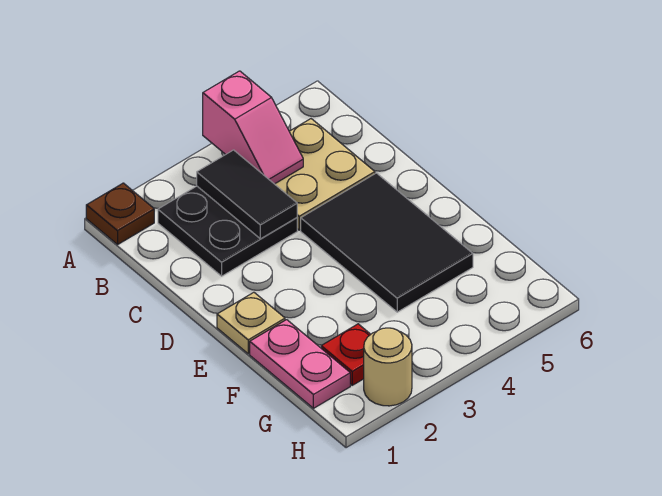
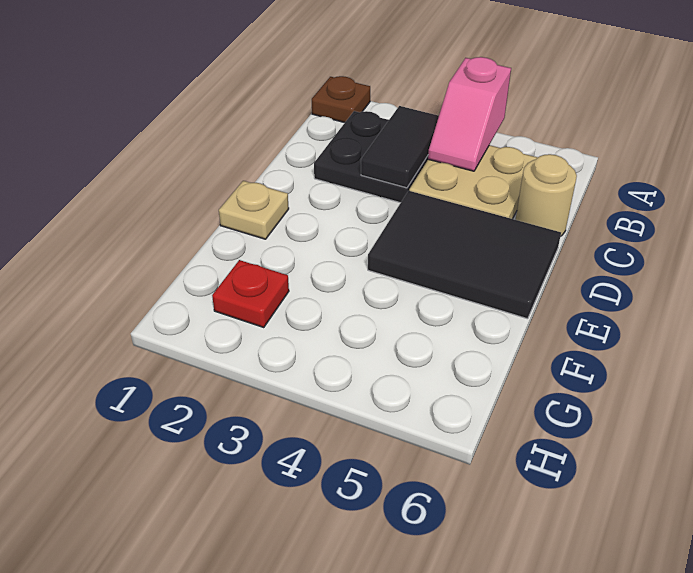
black tile D4:F5 level 1 -> black tile D4:E6 level 1
pink plate F1:G1 level 1 -> none
tan round brick H2 level 1 -> tan round brick C6 level 1

